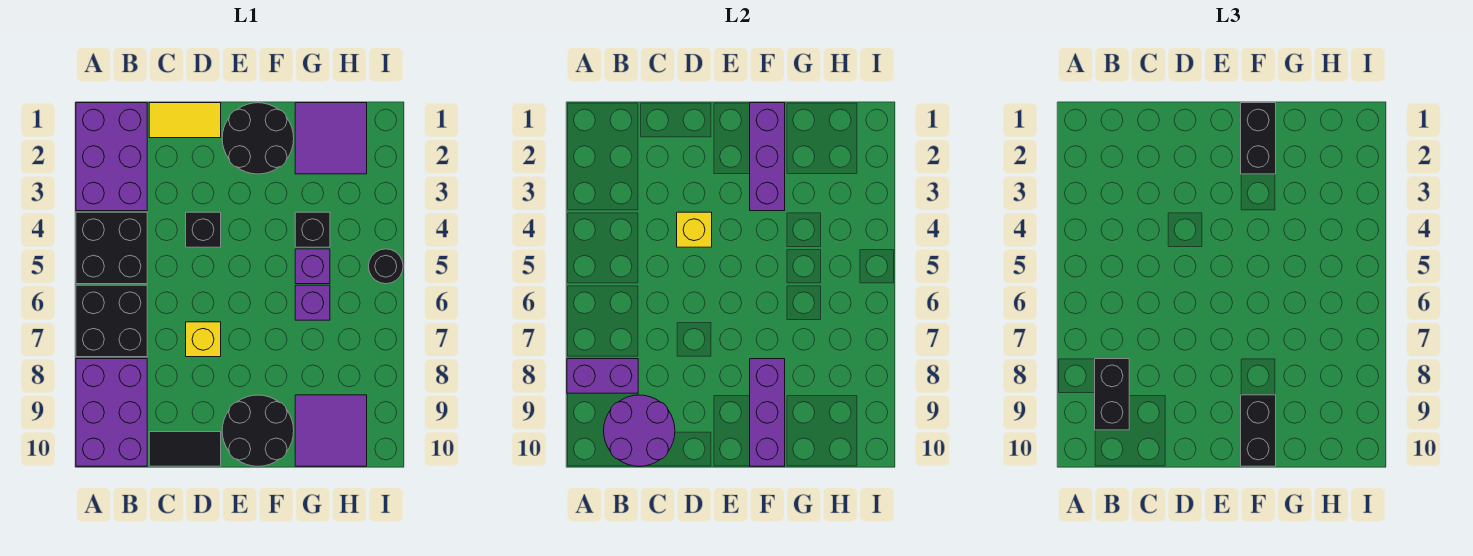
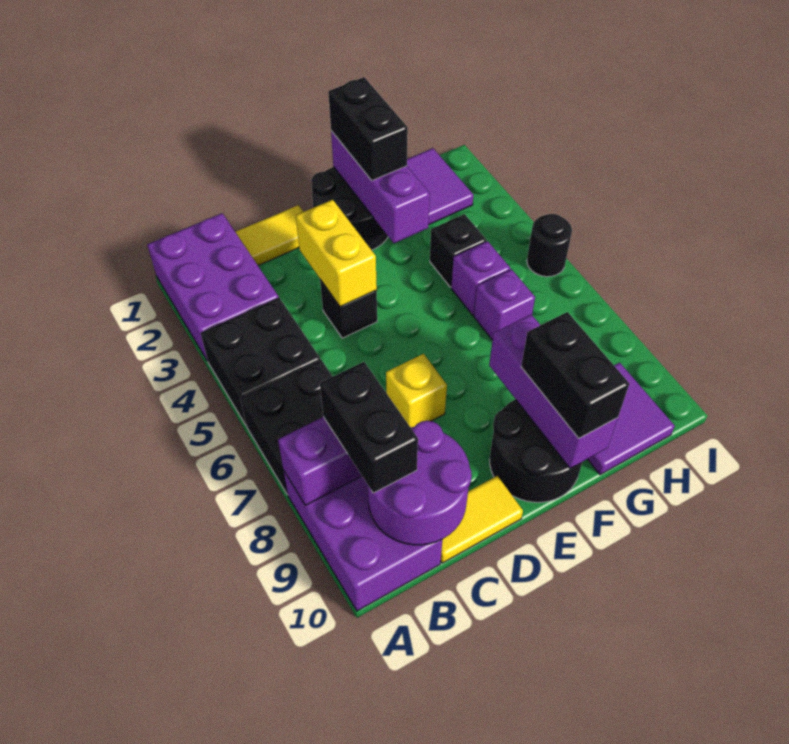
black tile C10:D10 level 1 -> yellow tile C10:D10 level 1
yellow brick D4 level 2 -> yellow brick D3:D4 level 2

